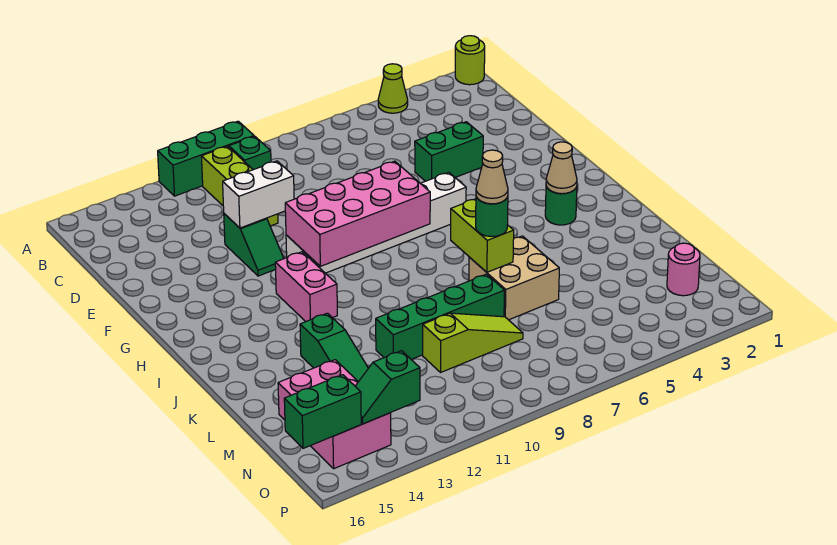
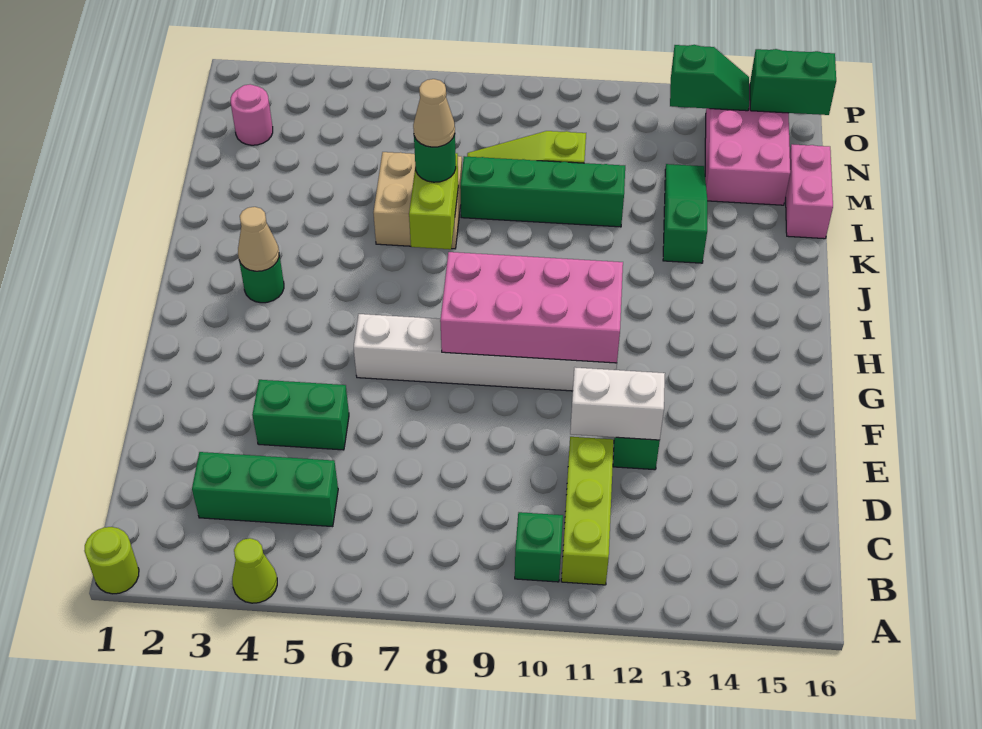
green brick A10:A12 level 1 -> green brick C3:C5 level 1
pink brick H12:I12 level 1 -> pink brick L16:M16 level 1

